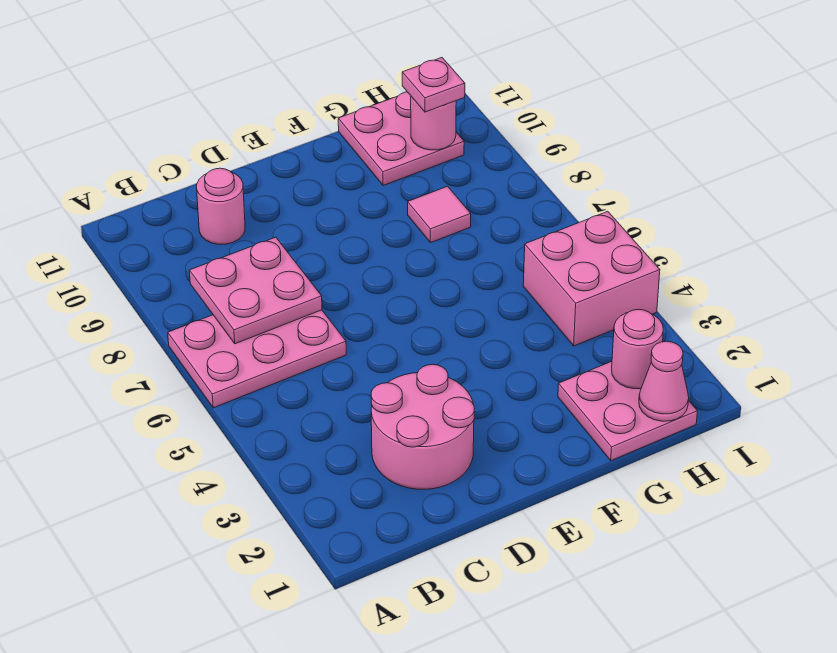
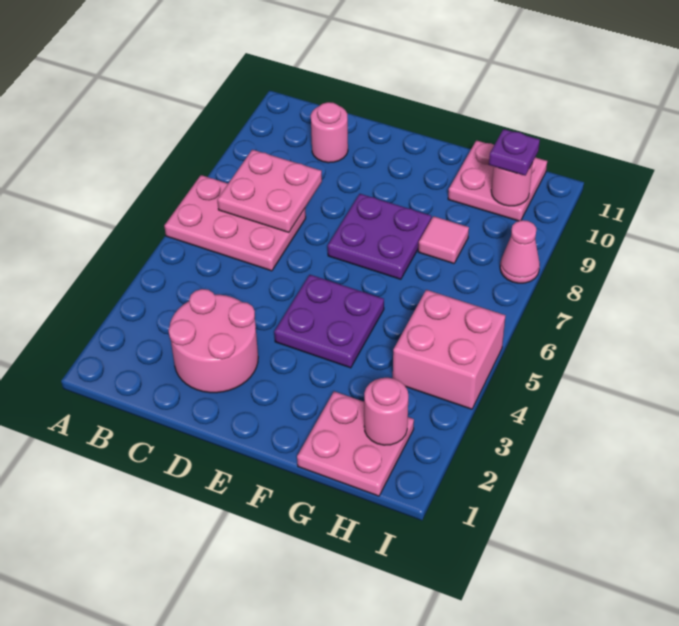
none -> purple plate E4:F5 level 1
none -> purple plate E7:F8 level 1
pink cone H1 level 2 -> pink cone I8 level 1
pink plate H10 level 3 -> purple plate H10 level 3

